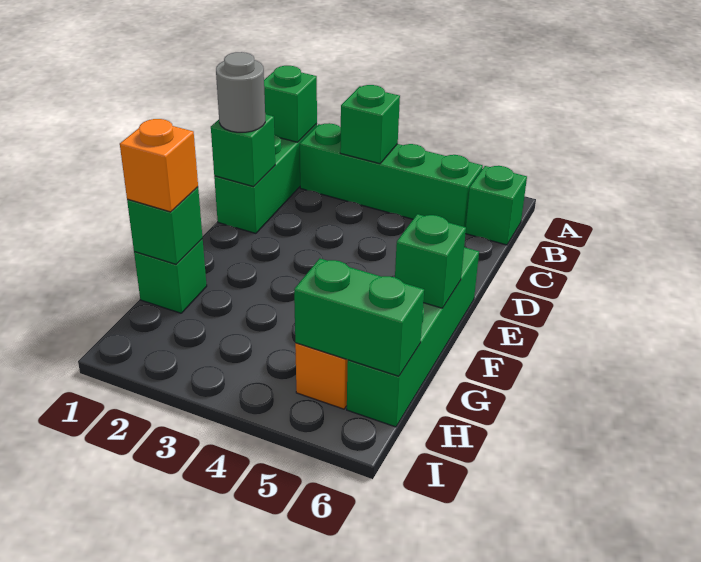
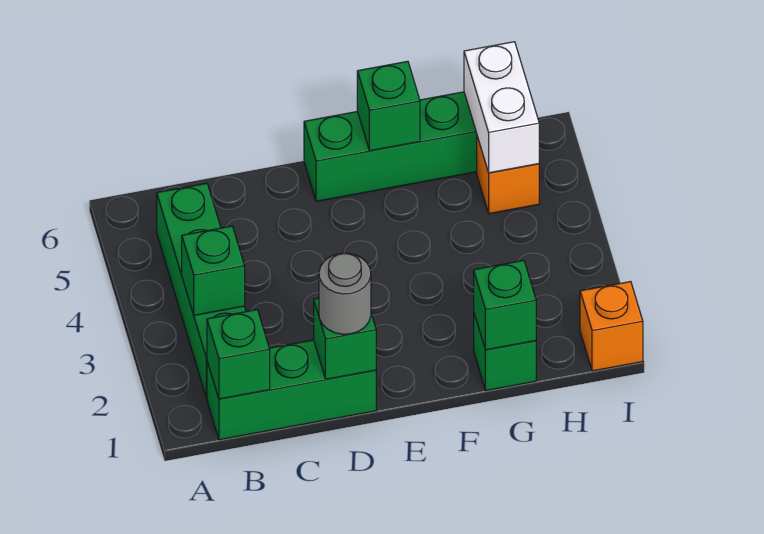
green brick B6 level 1 -> none
orange brick G1 level 3 -> orange brick I1 level 1
green brick H5:H6 level 2 -> white brick H5:H6 level 2

